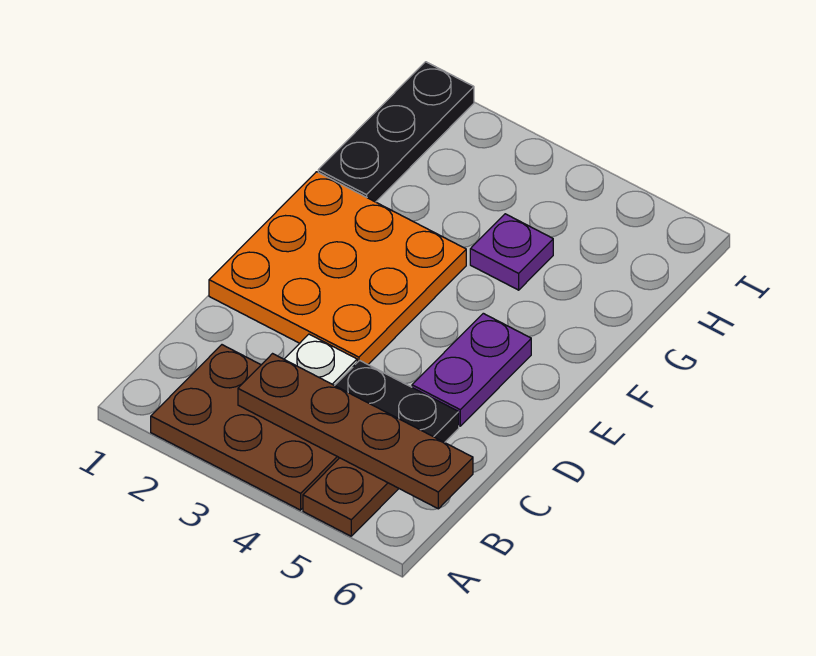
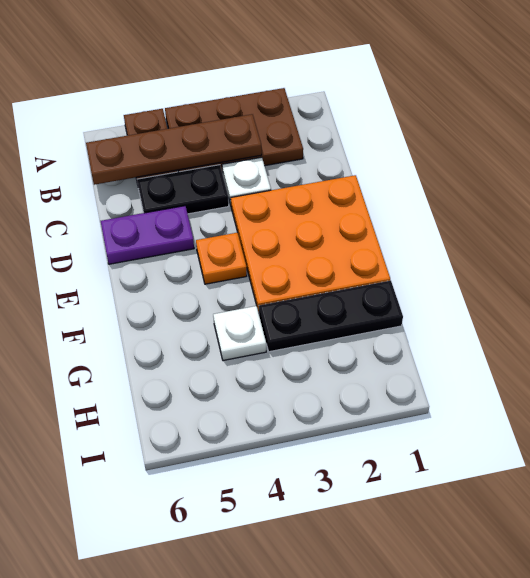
purple plate D5:E5 level 1 -> purple plate D5:D6 level 1
none -> orange plate E4 level 1
black plate G1:I1 level 1 -> black plate G1:G3 level 1
purple plate G4 level 1 -> white plate G4 level 1

